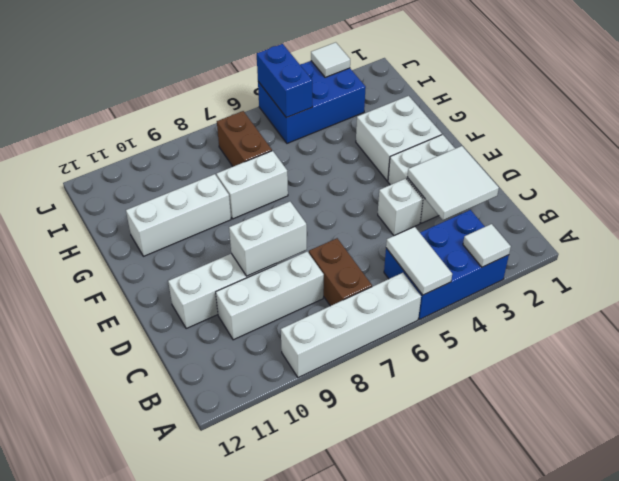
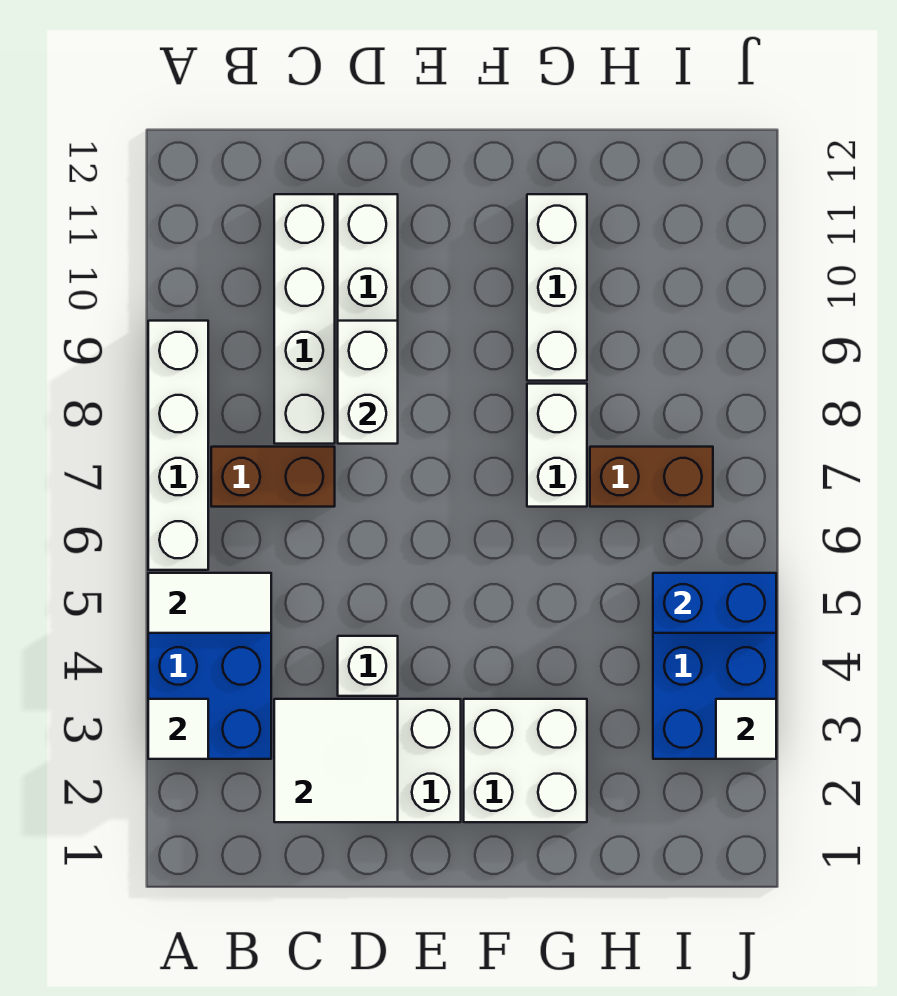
white brick C8:C10 level 1 -> white brick C8:C11 level 1

